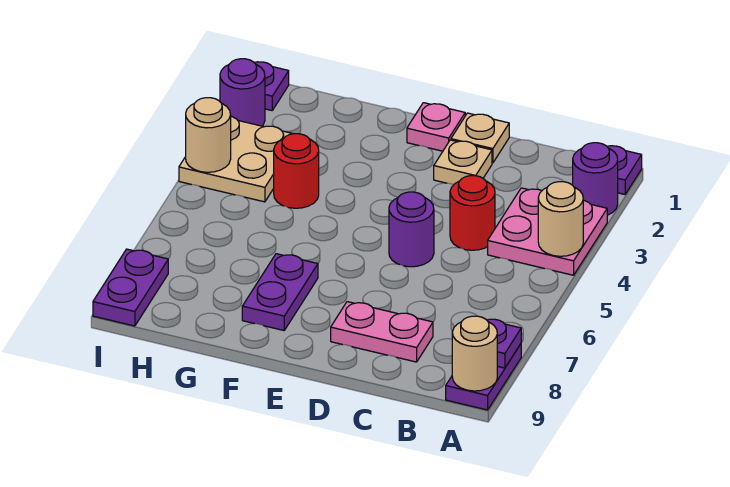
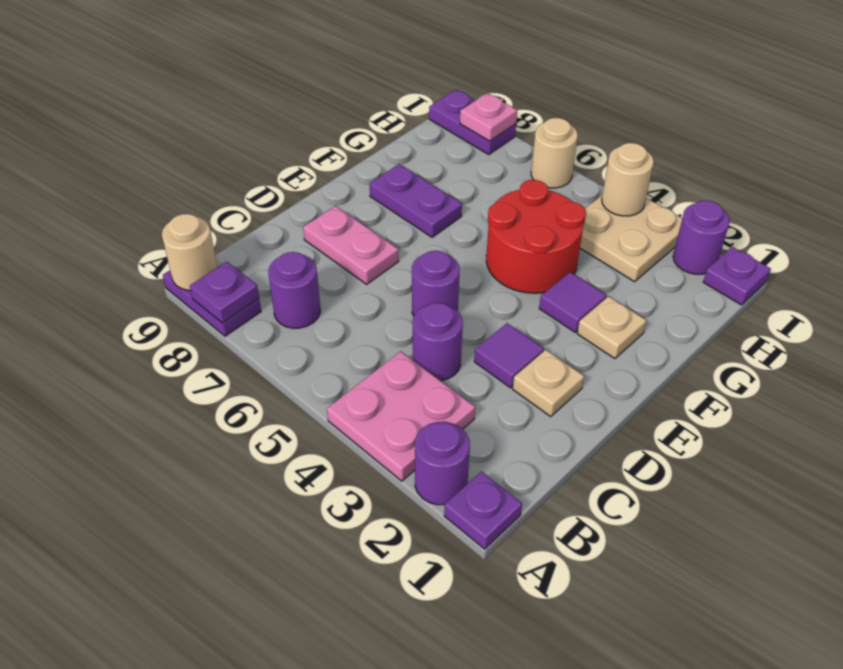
tan round brick A4 level 2 -> tan round brick I6 level 1
none -> purple round brick B7 level 1
red round brick C4 level 1 -> purple round brick C4 level 1
pink plate C8:D8 level 1 -> pink plate D7:D8 level 1
tan plate D1 level 1 -> tan plate F2 level 1
none -> purple tile D3 level 1
pink plate E1 level 1 -> pink plate I8 level 2
none -> purple tile F3 level 1
red round brick G4 level 1 -> red round brick F4:G5 level 1

